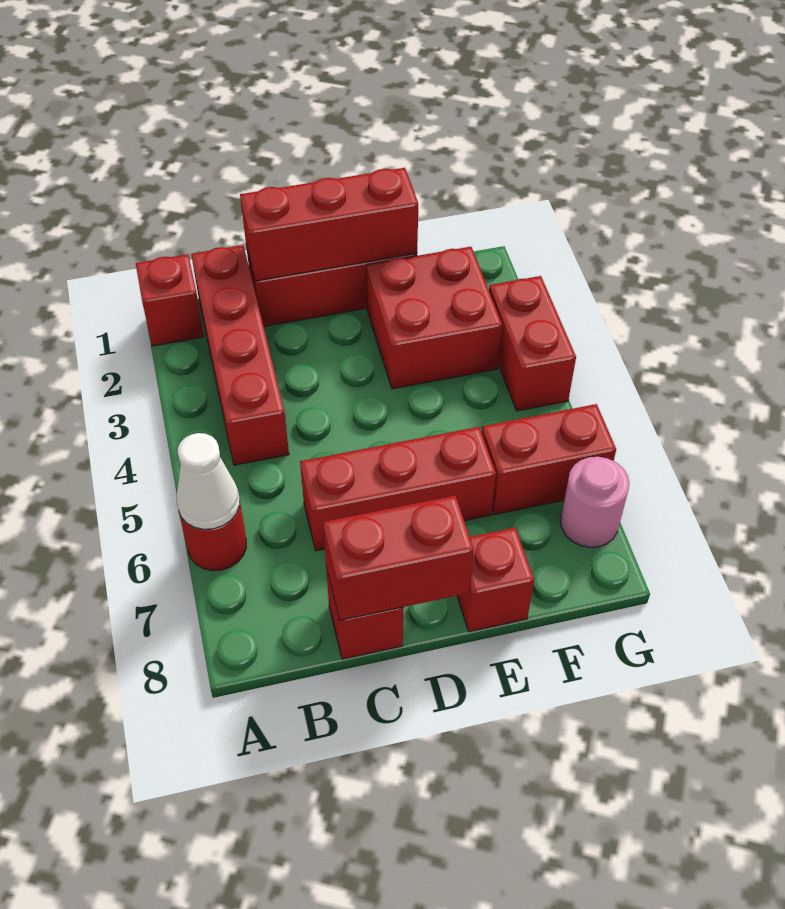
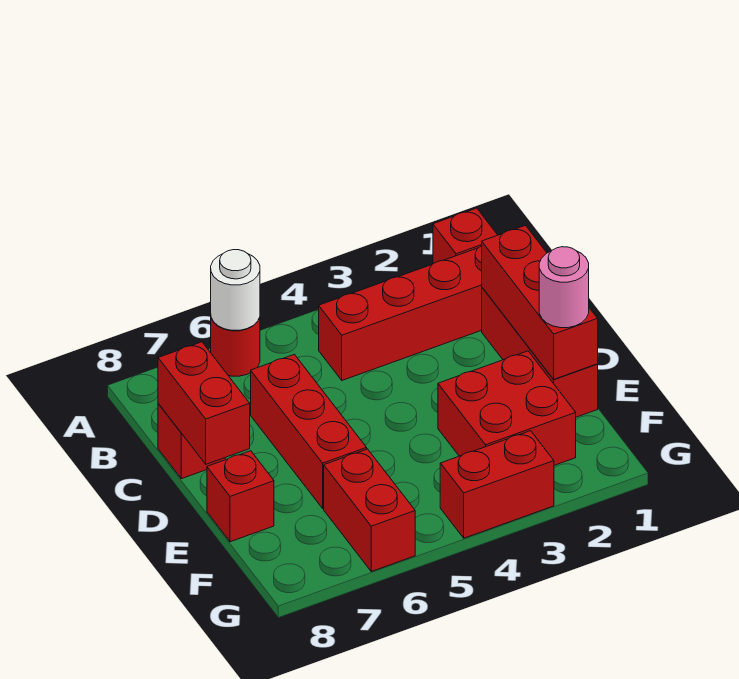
white cone A6 level 2 -> white round brick A6 level 2
pink round brick G7 level 1 -> pink round brick E1 level 3

